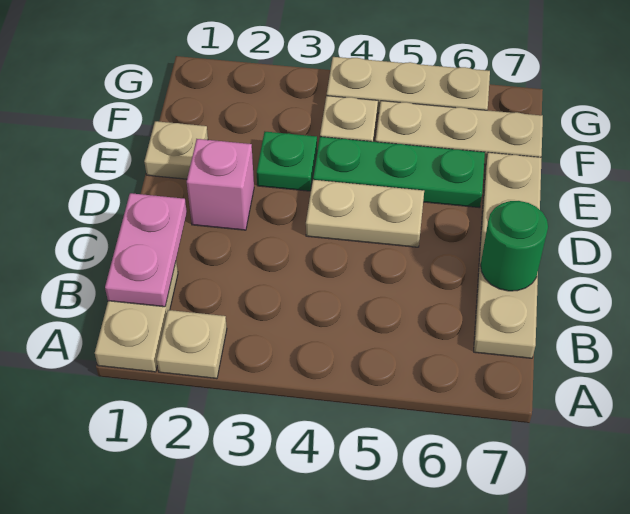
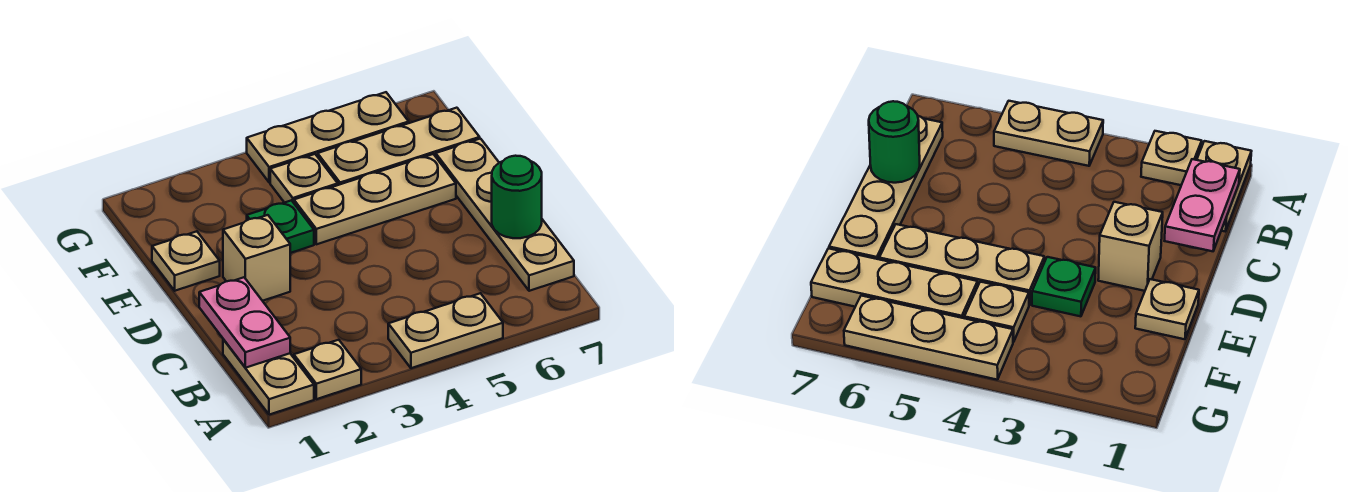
pink brick D2 level 1 -> tan brick D2 level 1
tan plate D4:D5 level 1 -> tan plate A4:A5 level 1
green plate E4:E6 level 1 -> tan plate E4:E6 level 1

